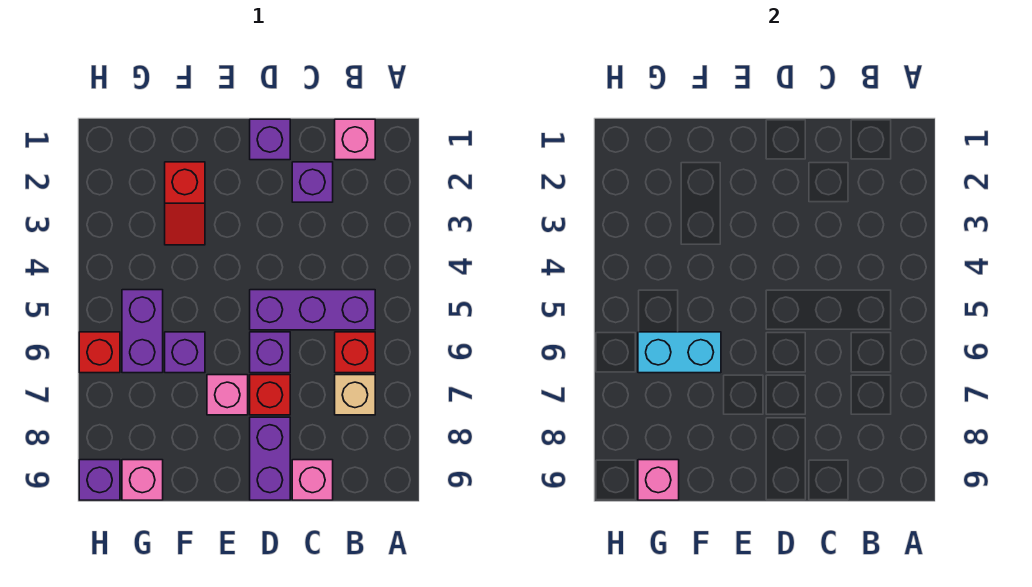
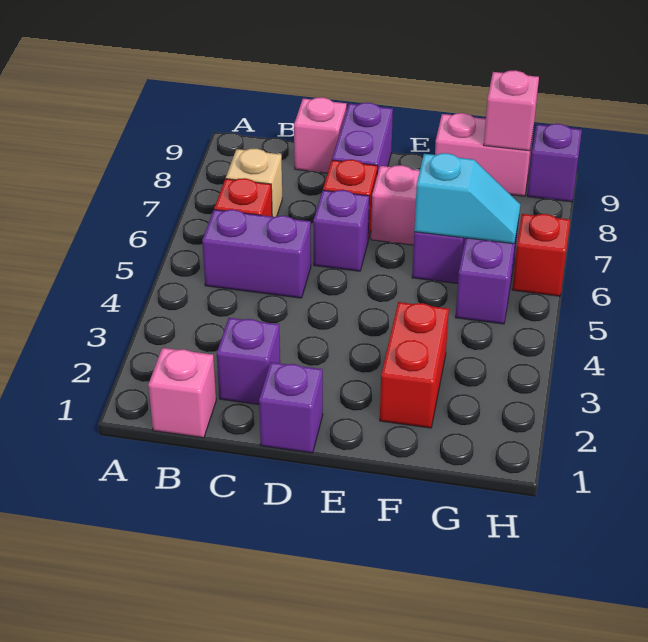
purple brick B5:D5 level 1 -> purple brick B5:C5 level 1
red slope F2:F3 level 1 top 2 -> red brick F2:F3 level 1
cyan brick F6:G6 level 2 -> cyan slope F6:G6 level 2 top F
pink brick G9 level 1 -> pink brick F9:G9 level 1

